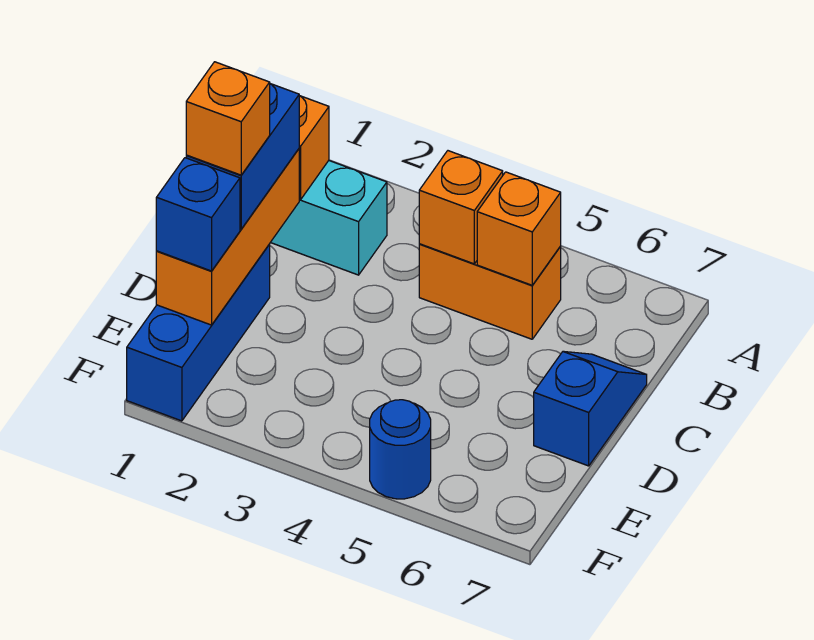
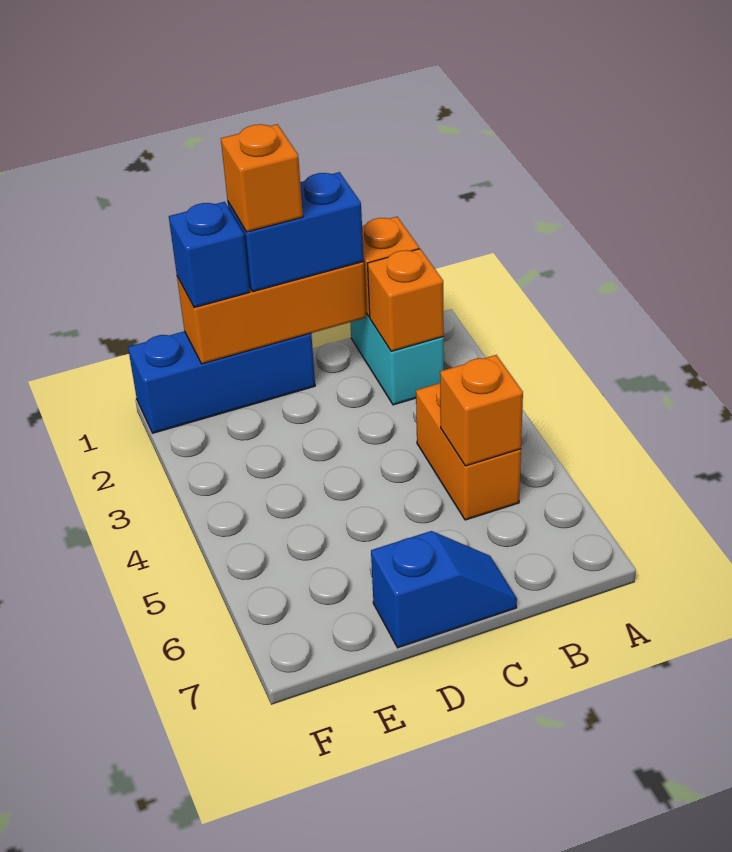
orange brick B4 level 2 -> orange brick B2 level 2
blue round brick F5 level 1 -> none

